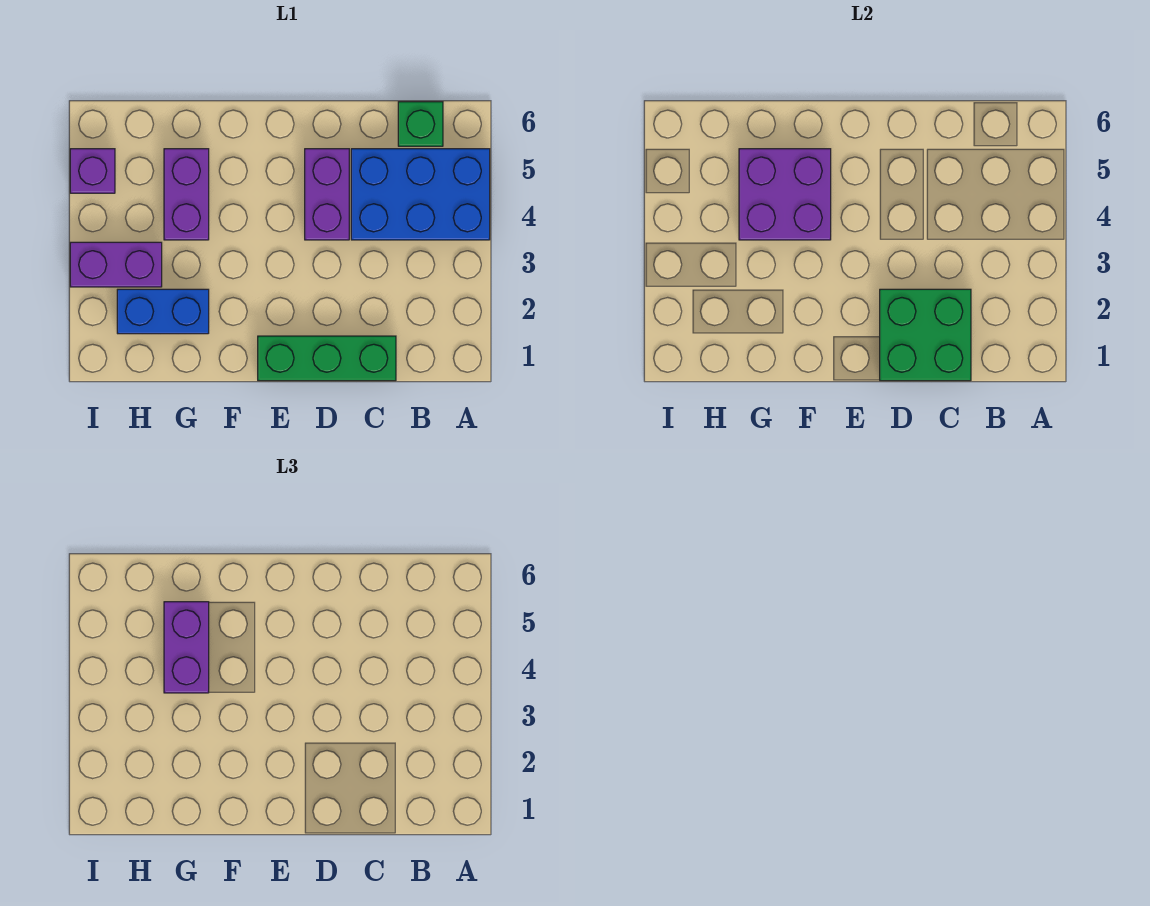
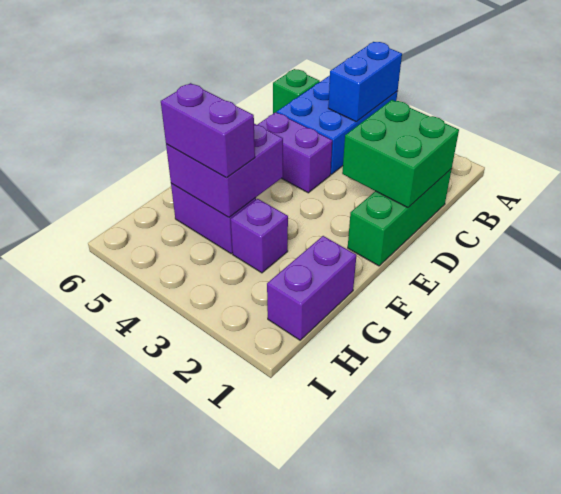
blue brick G2:H2 level 1 -> blue brick A4:B4 level 2
purple brick H3:I3 level 1 -> purple brick G1:H1 level 1
purple brick I5 level 1 -> purple brick G3 level 1

